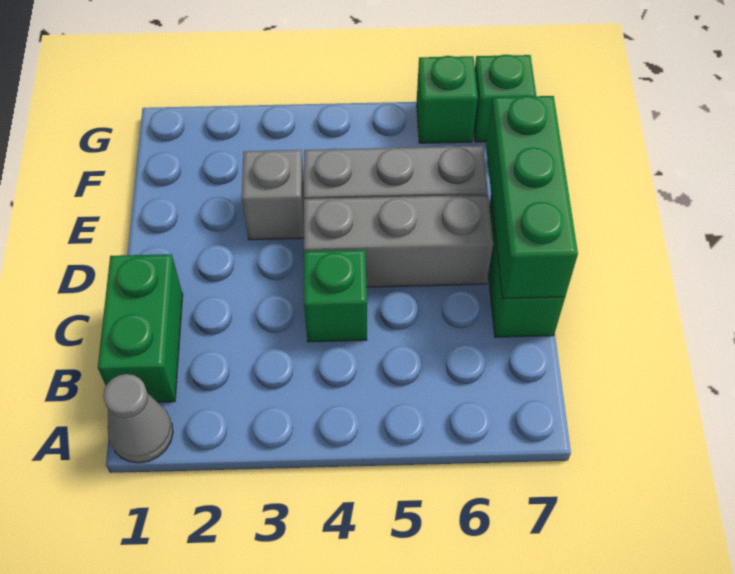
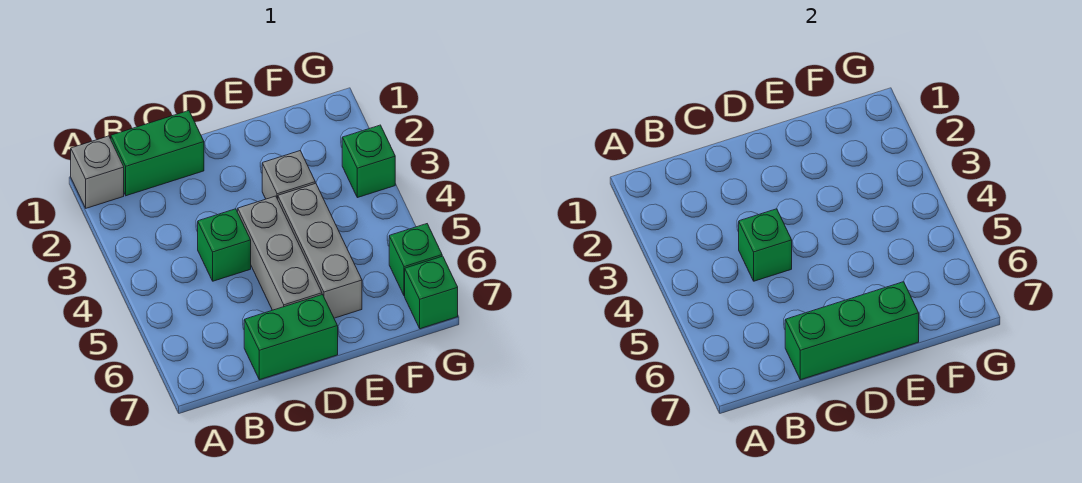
grey cone A1 level 1 -> grey brick A1 level 1
none -> green brick C4 level 2
none -> green brick G3 level 1

